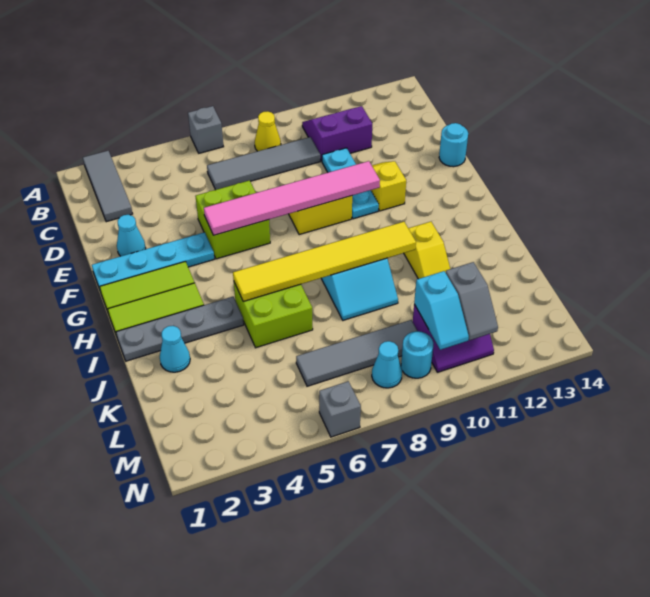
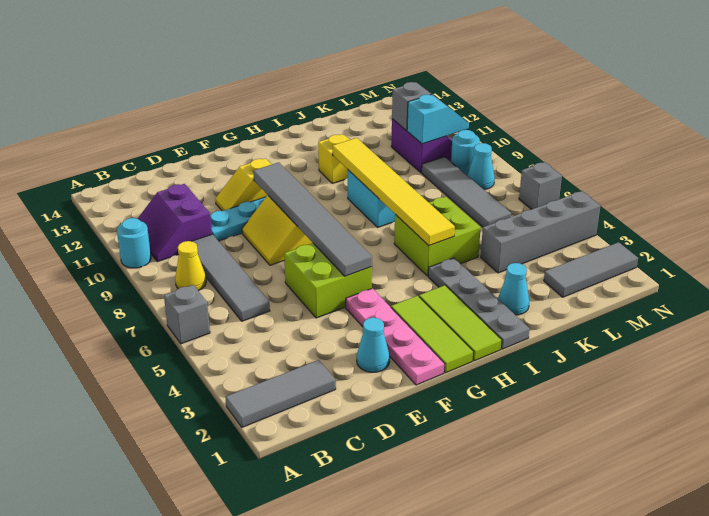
cyan round brick E14 level 1 -> cyan round brick A10 level 1
cyan plate F1:F4 level 1 -> pink plate F1:F4 level 1
pink tile F5:F10 level 2 -> grey tile F5:F10 level 2
none -> grey brick K4:N4 level 1
none -> grey tile L2:N2 level 1

